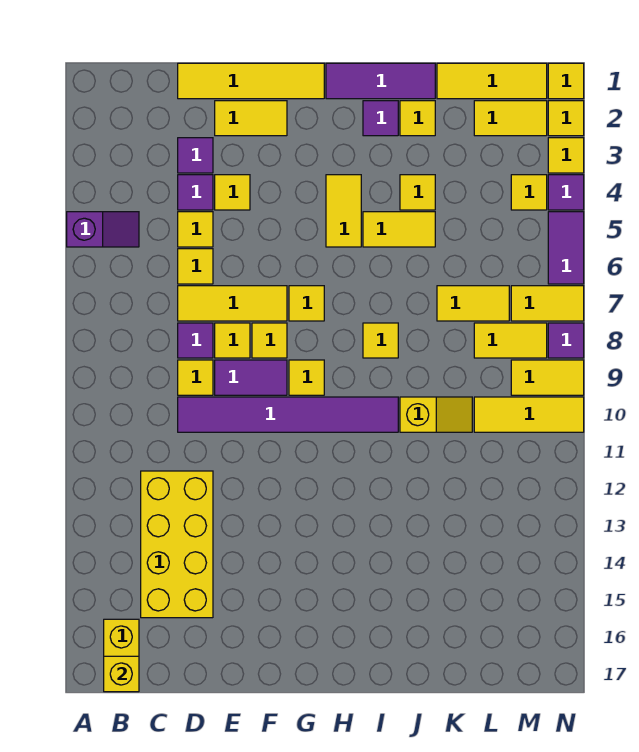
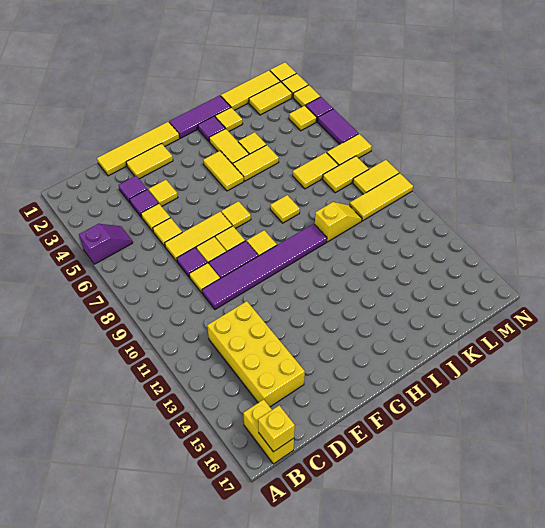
none -> yellow tile I3:I4 level 1
purple tile N8 level 1 -> none

